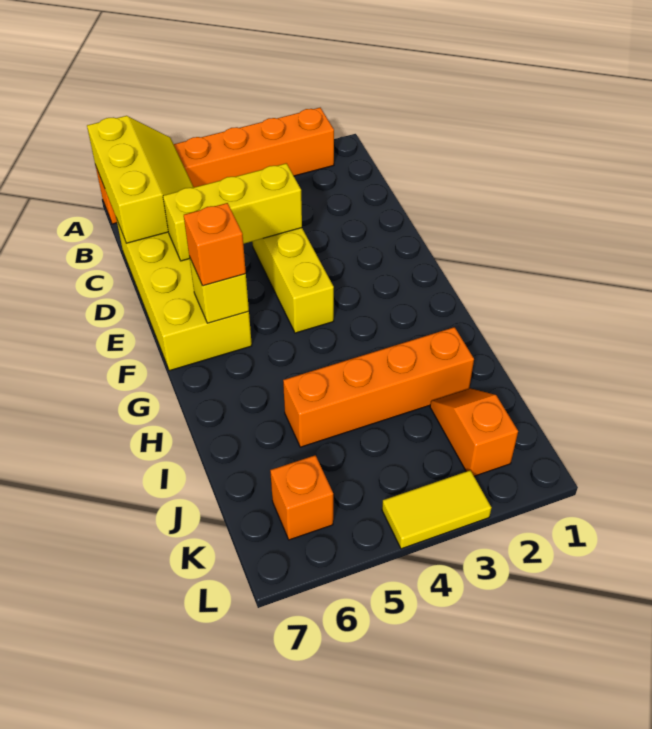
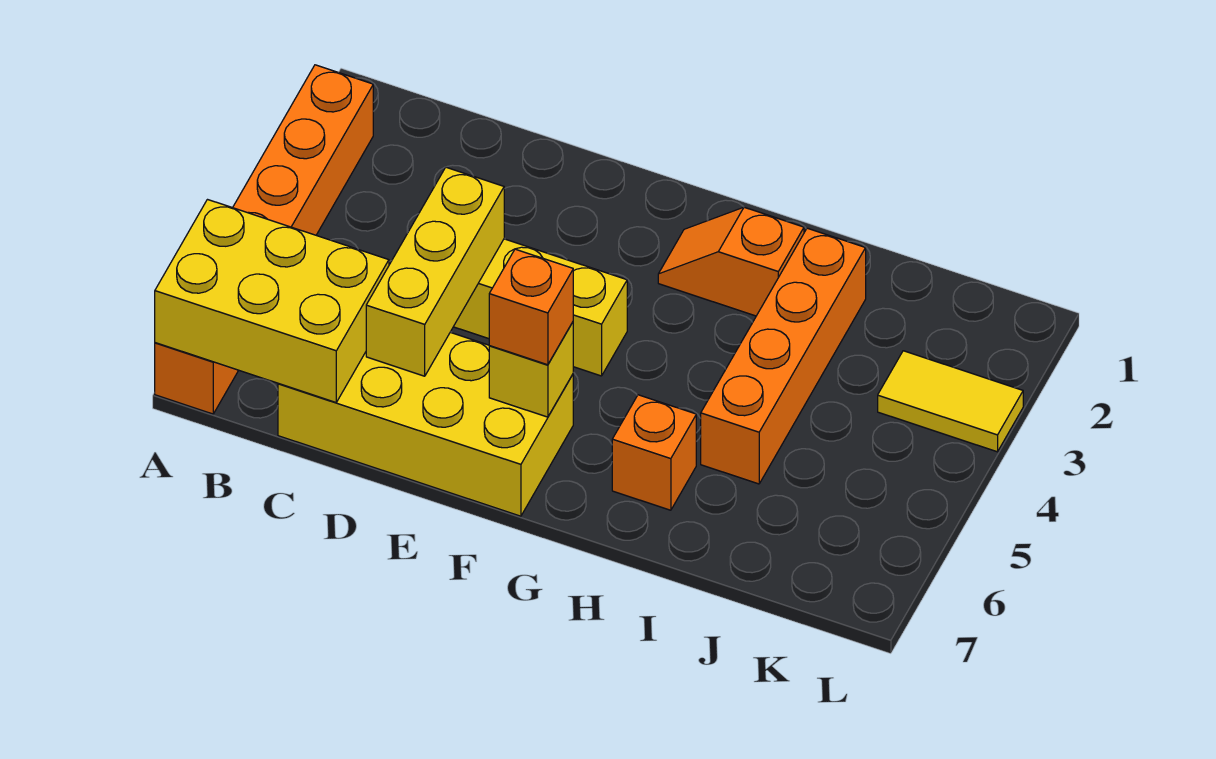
yellow slope A6:C7 level 2 top 7 -> yellow brick A6:C7 level 2
orange slope J2:K2 level 1 top K -> orange slope G2:H2 level 1 top H
orange brick K6 level 1 -> orange brick H6 level 1
yellow tile L3:L4 level 1 -> yellow tile K3:L3 level 1

